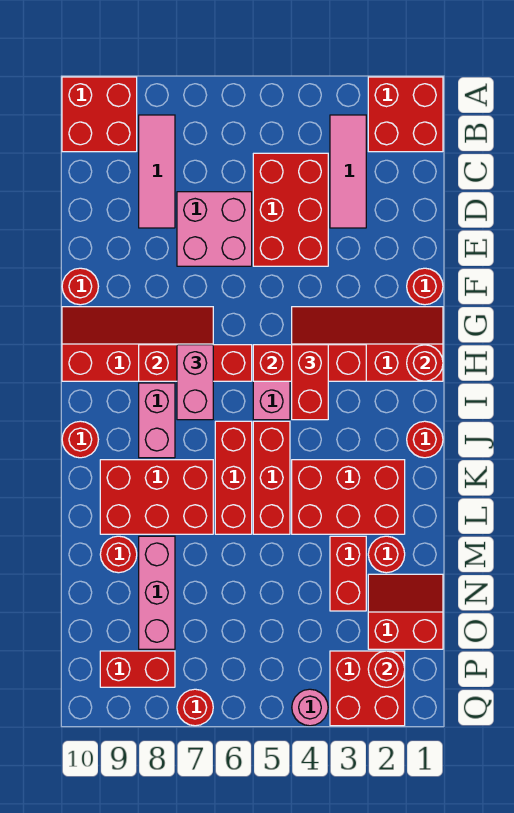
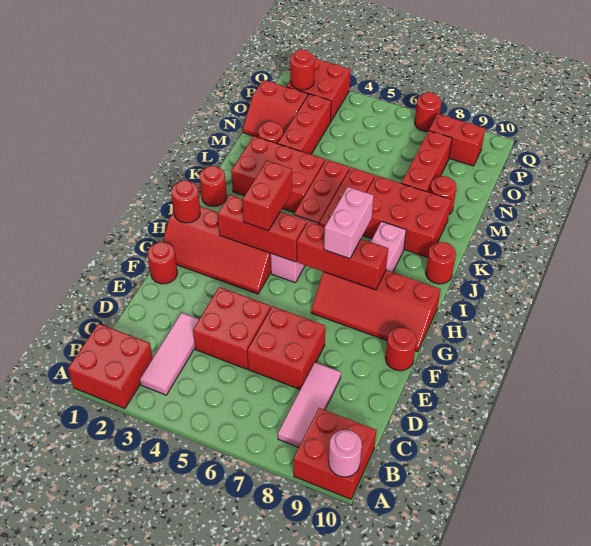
red brick C4:E5 level 1 -> red brick D4:E5 level 1
pink brick D6:E7 level 1 -> red brick D6:E7 level 1
red brick M3:N3 level 1 -> red brick M3:O3 level 1
pink brick M8:O8 level 1 -> red brick M8:O8 level 1
pink round brick Q4 level 1 -> pink round brick A10 level 2

